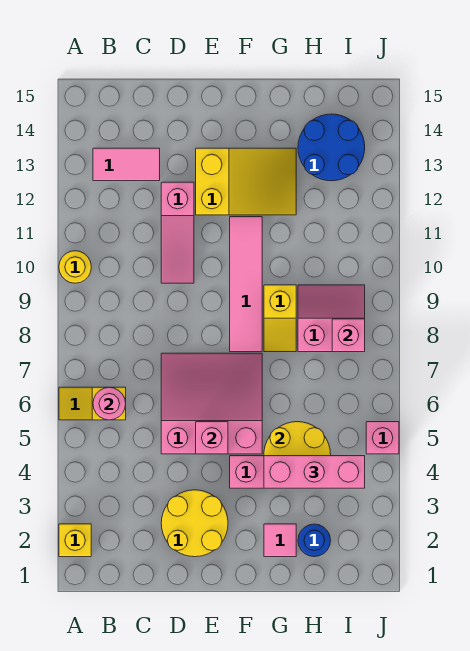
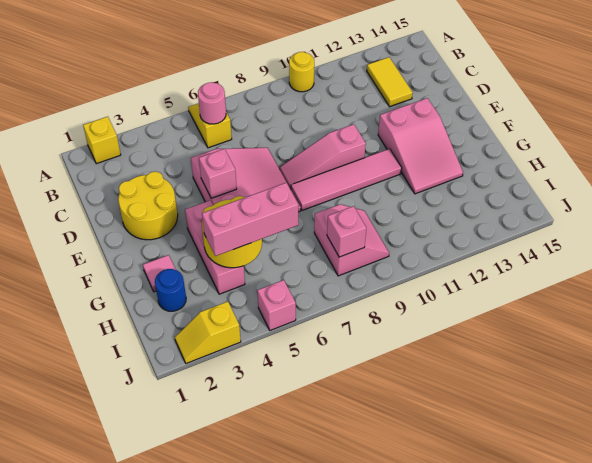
pink tile B13:C13 level 1 -> yellow tile B13:C13 level 1
pink slope D10:D12 level 1 top 12 -> pink slope E8:E10 level 1 top 10
yellow slope E12:G13 level 1 top E -> pink slope E12:G13 level 1 top E
pink brick G4:I4 level 3 -> pink brick H4:H6 level 3
yellow slope G8:G9 level 1 top 9 -> yellow slope J2:J3 level 1 top 3
blue round brick H13:I14 level 1 -> none

